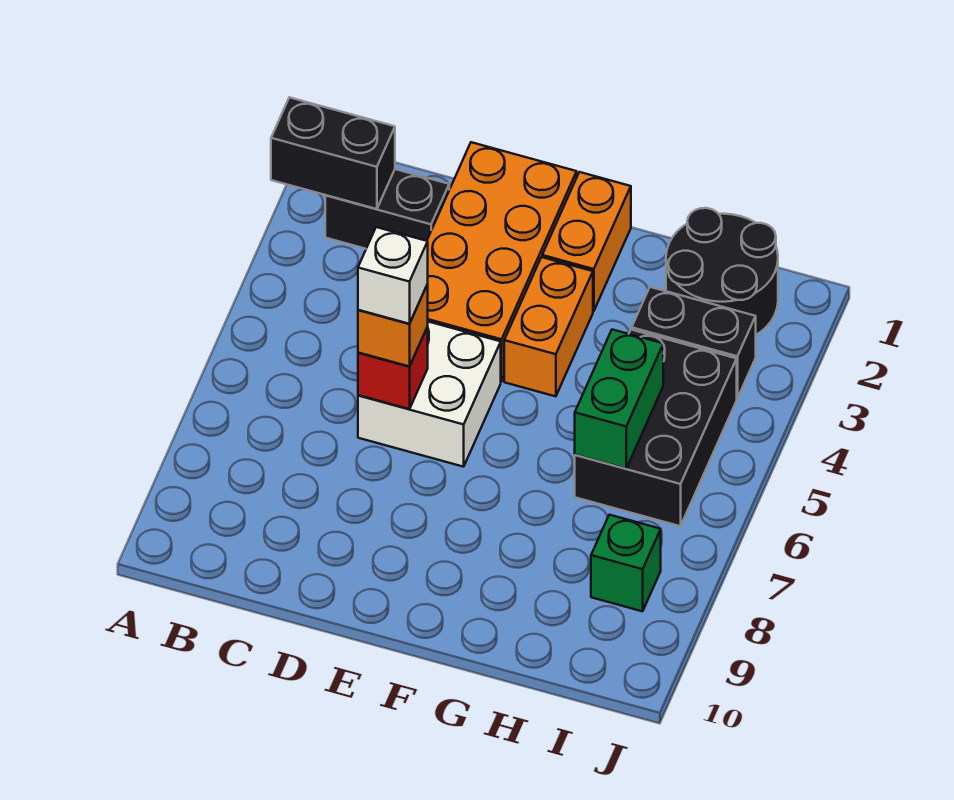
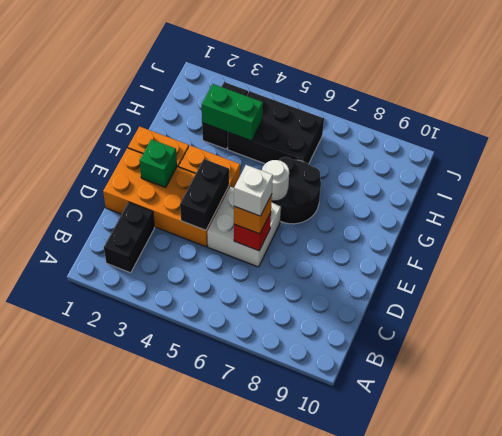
black brick A2:B2 level 2 -> black brick D4:E4 level 2
none -> white round brick F6 level 2
black round brick H1:I2 level 1 -> black round brick F6:G7 level 1
green brick H5:H6 level 2 -> green brick H3:H4 level 2
green brick I8 level 1 -> green brick E2 level 2

